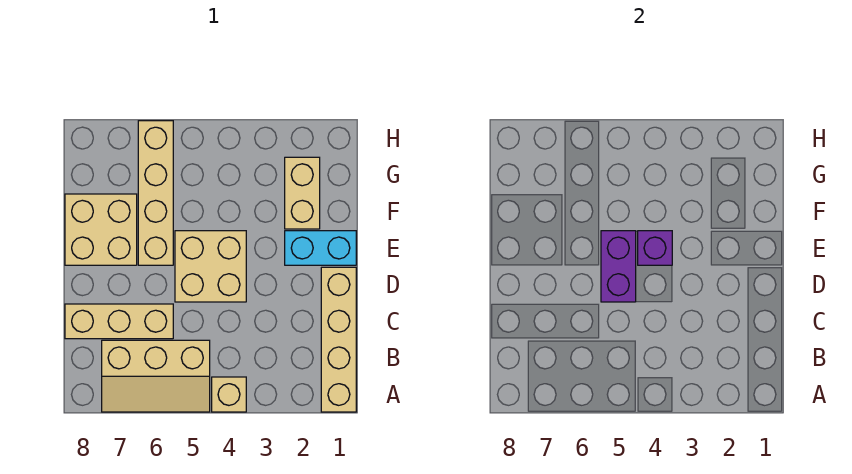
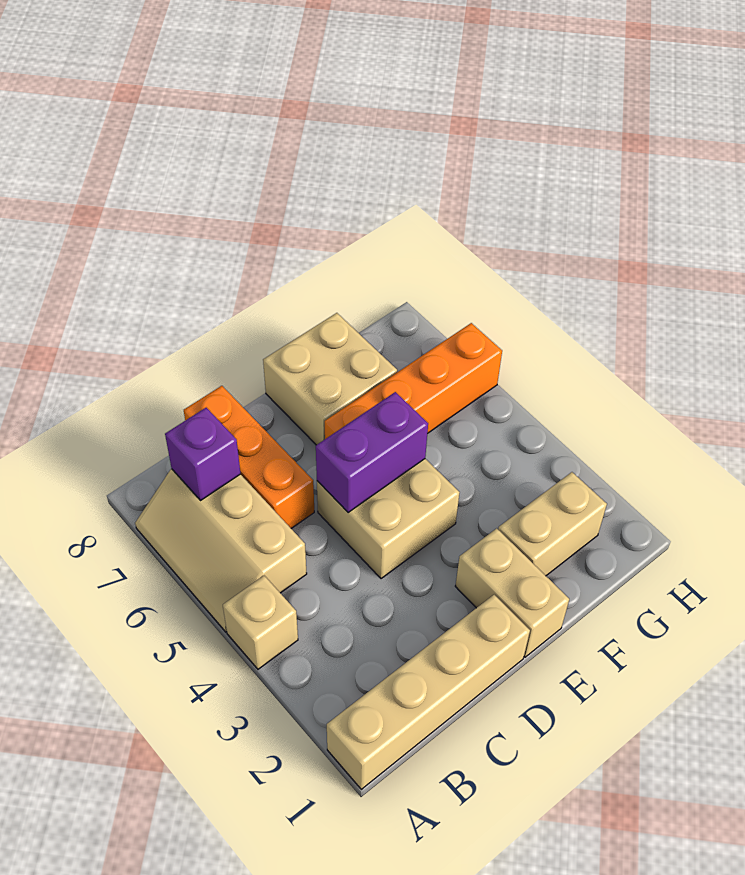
tan brick C6:C8 level 1 -> orange brick C6:C8 level 1
cyan brick E1:E2 level 1 -> tan brick E1:E2 level 1
purple brick E4 level 2 -> purple brick B7 level 2
tan brick E6:H6 level 1 -> orange brick E6:H6 level 1

